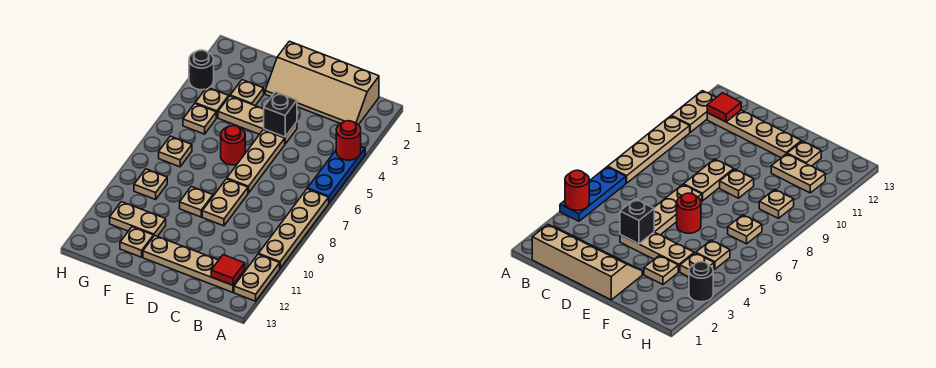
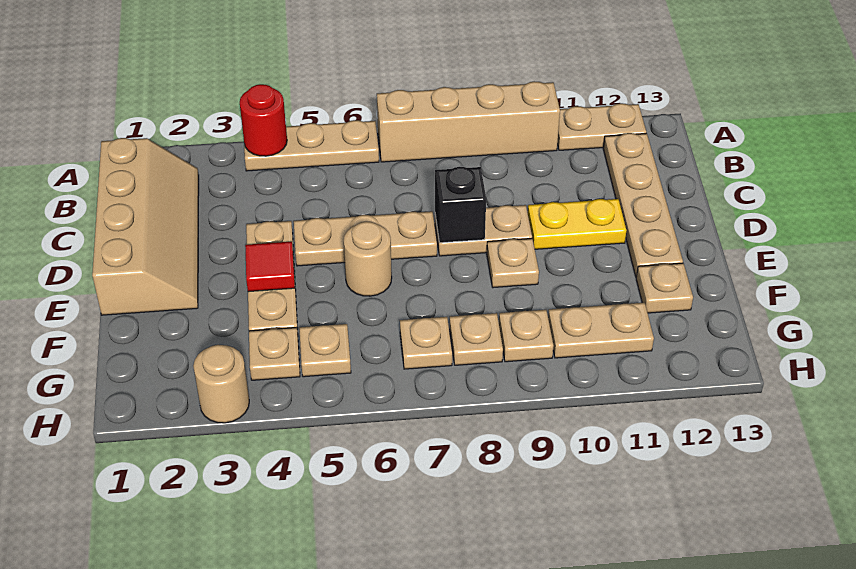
blue plate A4:A6 level 1 -> tan plate A4:A6 level 1
tan plate A7:A10 level 1 -> tan brick A7:A10 level 1
red tile B12 level 2 -> red tile E4 level 2
black brick D4 level 2 -> black brick D8 level 2
none -> yellow plate D10:D11 level 1
red round brick E6 level 1 -> tan round brick E6 level 1
tan plate F3 level 1 -> tan plate G8 level 1
tan plate F11:G11 level 1 -> tan plate G10:G11 level 1
black round brick H3 level 1 -> tan round brick H3 level 1

